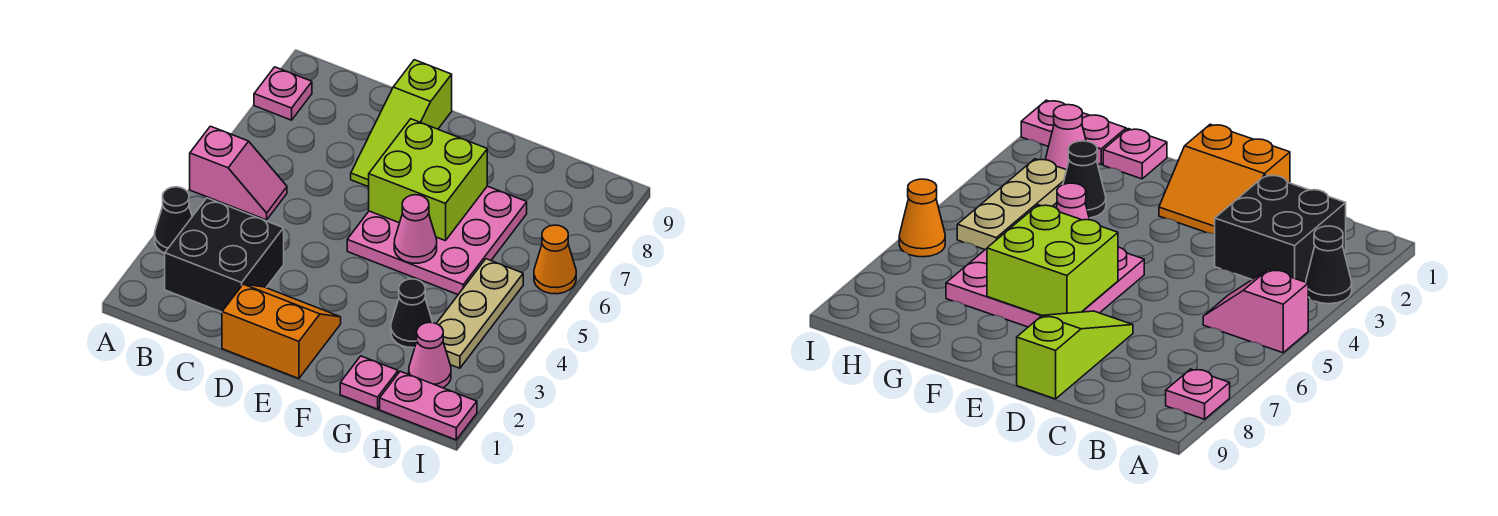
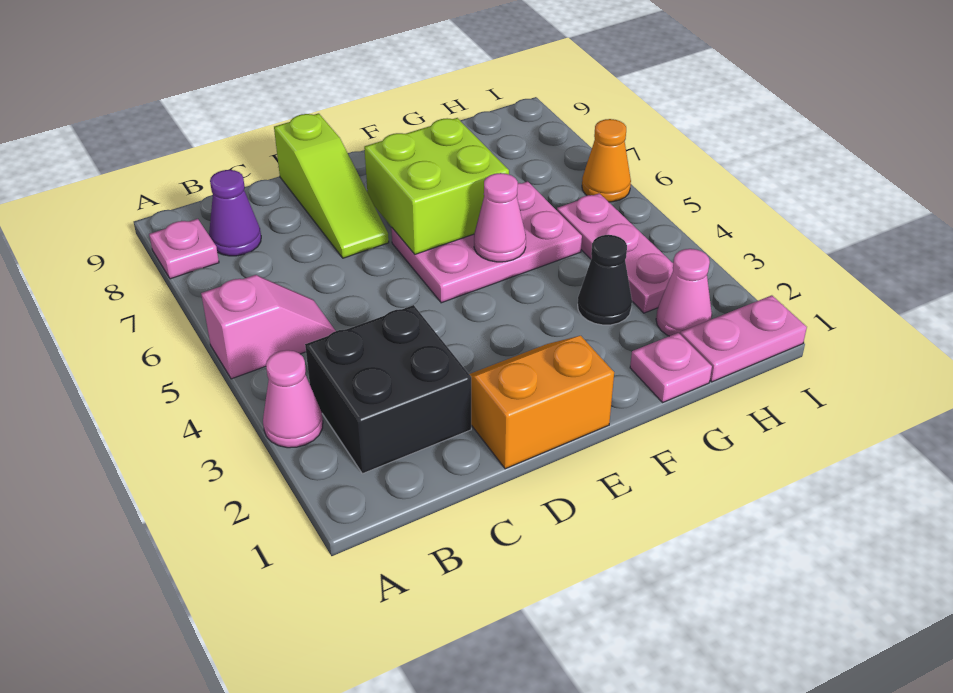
black cone A3 level 1 -> pink cone A3 level 1
none -> purple cone B8 level 1
pink plate E5:G7 level 1 -> pink plate E5:G6 level 1
tan plate H3:H5 level 1 -> pink plate H3:H5 level 1

